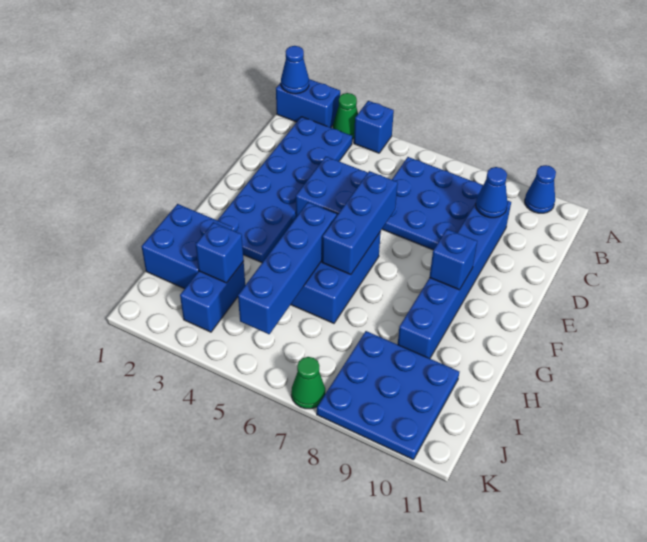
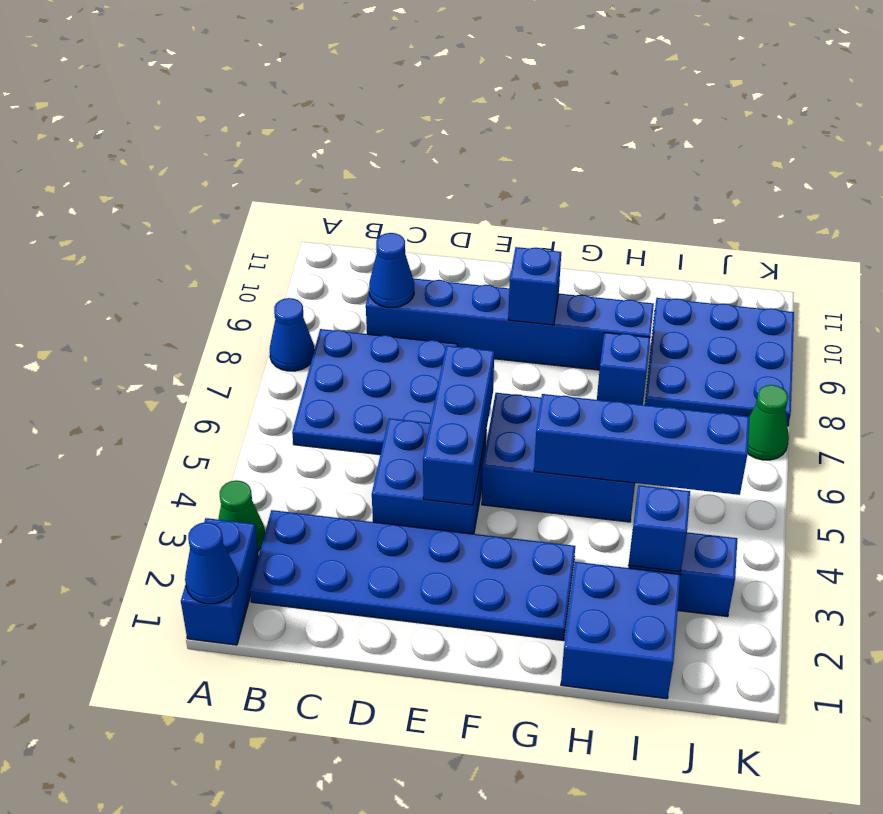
blue brick A4 level 1 -> blue brick H8 level 1
blue cone A10 level 1 -> blue cone A8 level 1
blue brick E6:G6 level 2 -> blue brick E4:E6 level 2

